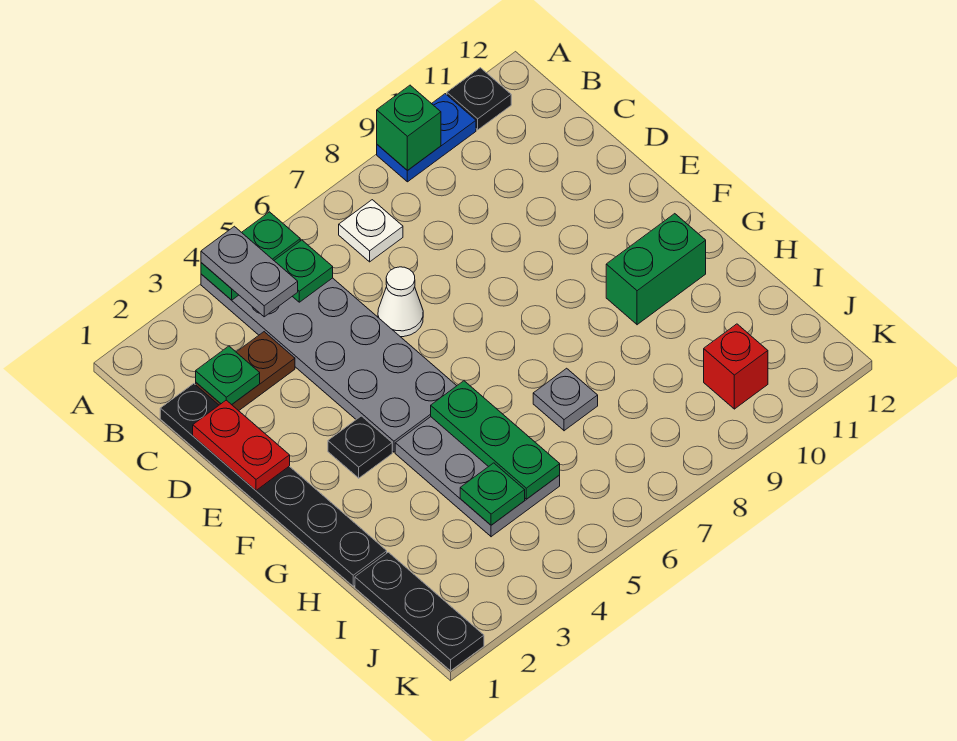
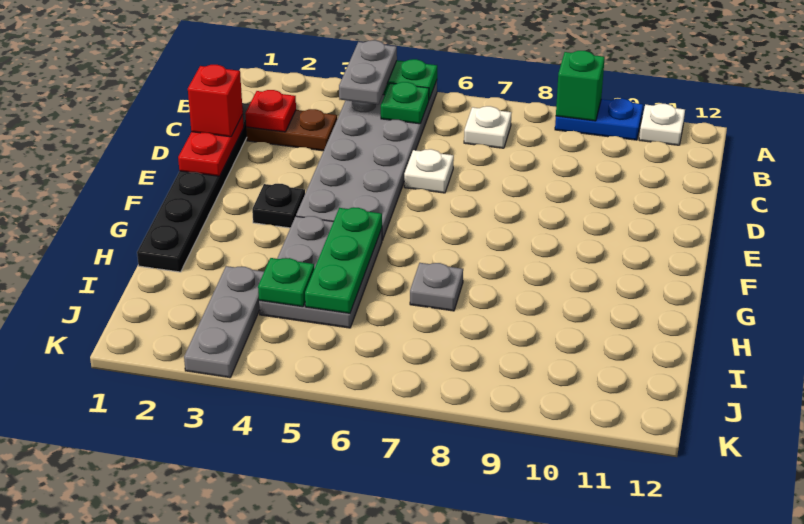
black plate A11 level 1 -> white plate A11 level 1
green plate C2 level 2 -> red plate C2 level 2
white cone D6 level 1 -> white plate D6 level 1
green brick G10:G11 level 1 -> none
black plate I1:K1 level 1 -> none
none -> grey plate I3:K3 level 1
red brick J10 level 1 -> red brick D1 level 3

